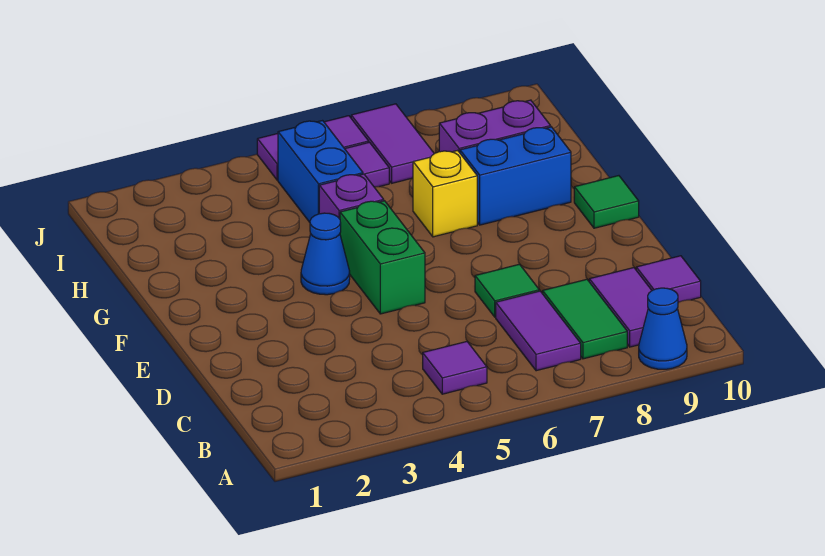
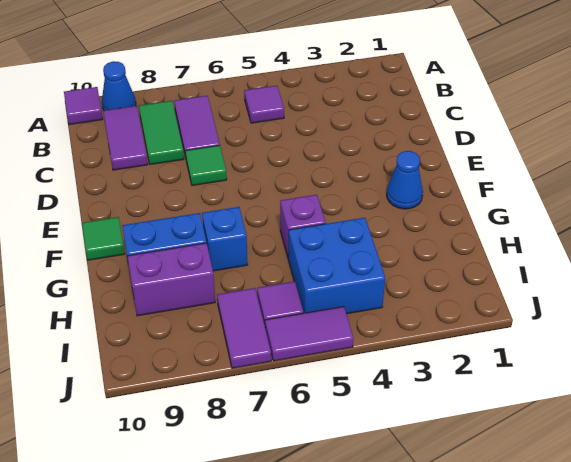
purple tile C10 level 1 -> purple tile A10 level 1
green brick E5:F5 level 1 -> none
blue cone F4 level 1 -> blue cone F2 level 1
yellow brick G7 level 1 -> blue brick G7 level 1
blue brick H5:I5 level 1 -> blue brick H4:I5 level 1

